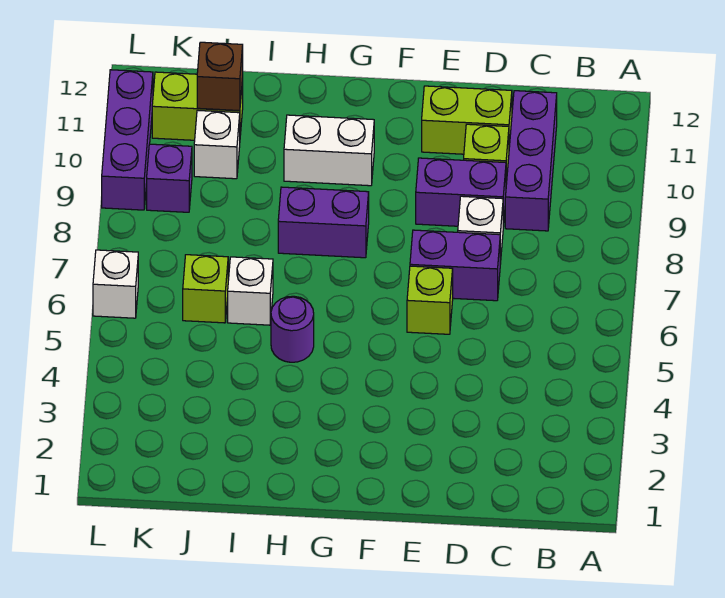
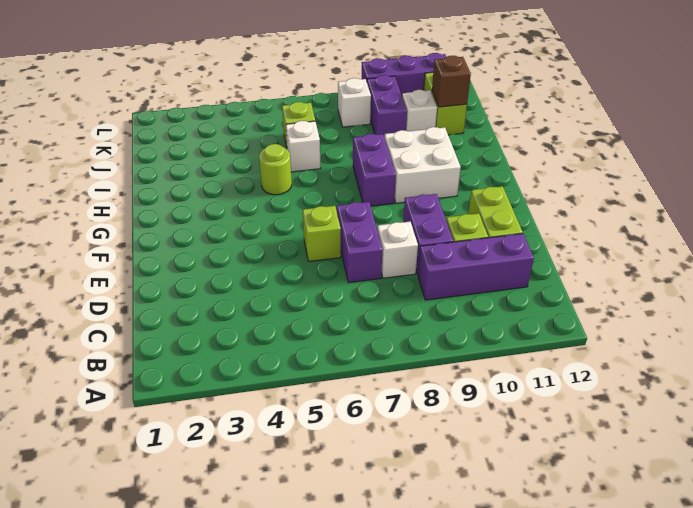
white brick G10:H10 level 1 -> white brick G9:H10 level 1
purple round brick H5 level 1 -> lime round brick H5 level 1
purple brick K9 level 1 -> purple brick J9:K9 level 1
white brick L6 level 1 -> white brick K8 level 1

